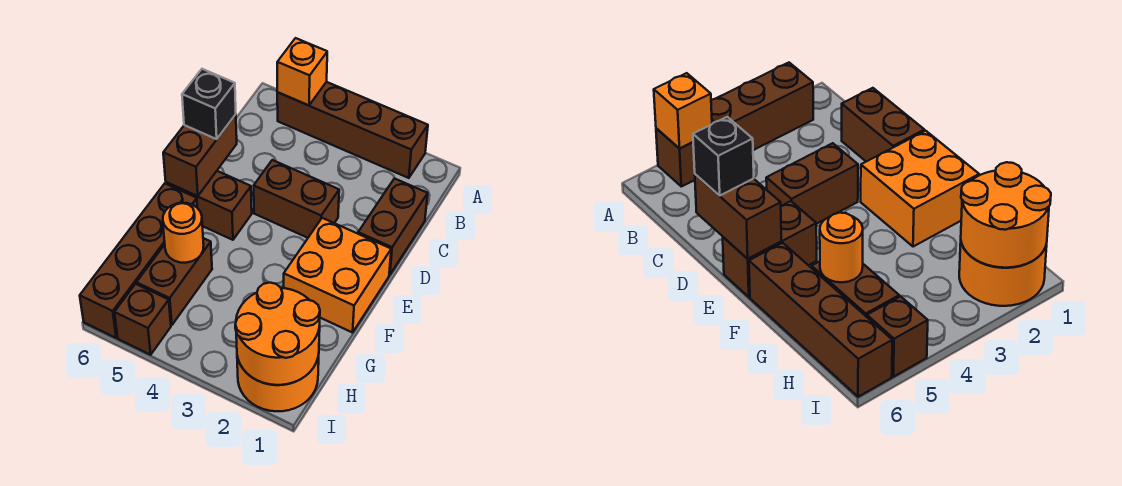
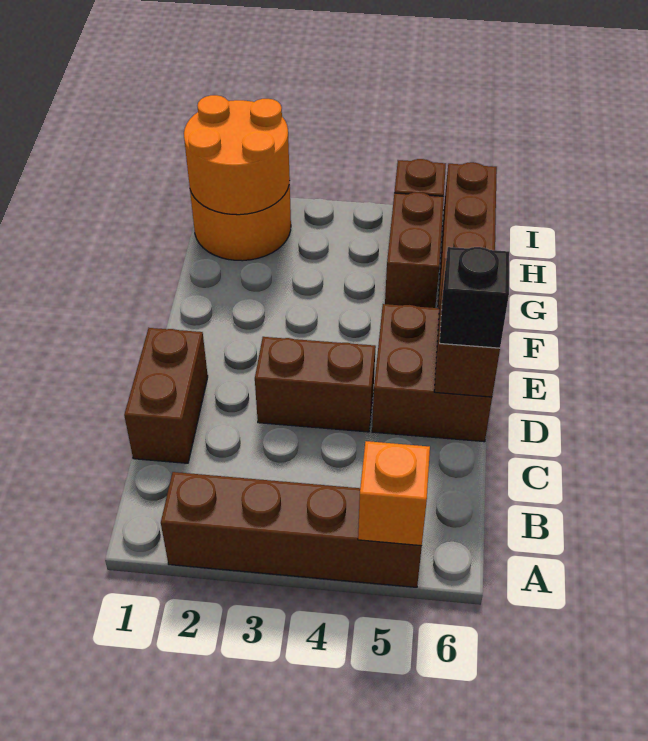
orange brick E1:F2 level 1 -> none
brown brick E5:E6 level 1 -> brown brick D5:E6 level 1
orange round brick G5 level 2 -> none

